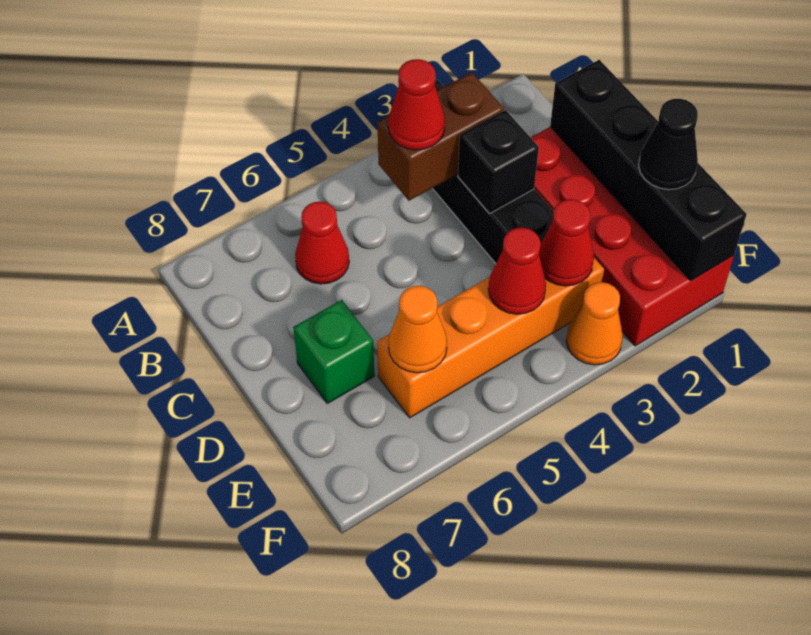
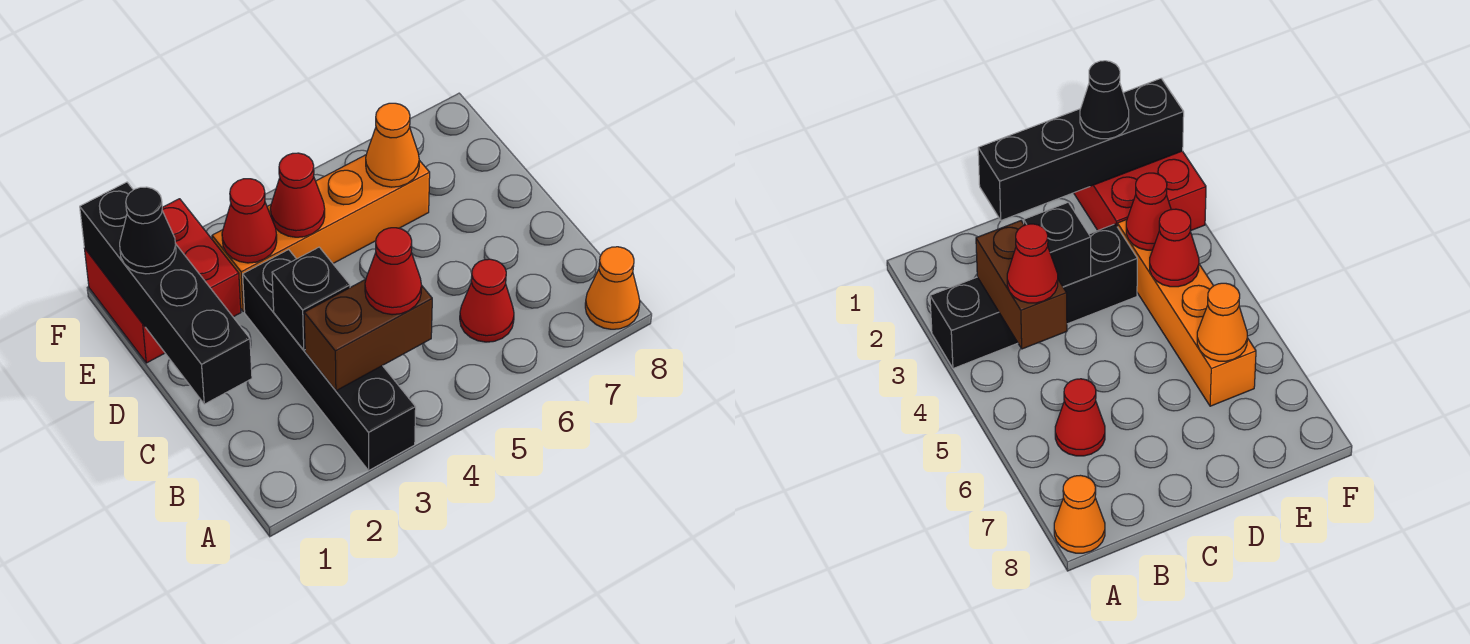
red brick C1:F2 level 1 -> red brick E1:F2 level 1
green brick D7 level 1 -> none
orange cone F3 level 1 -> orange cone A8 level 1

